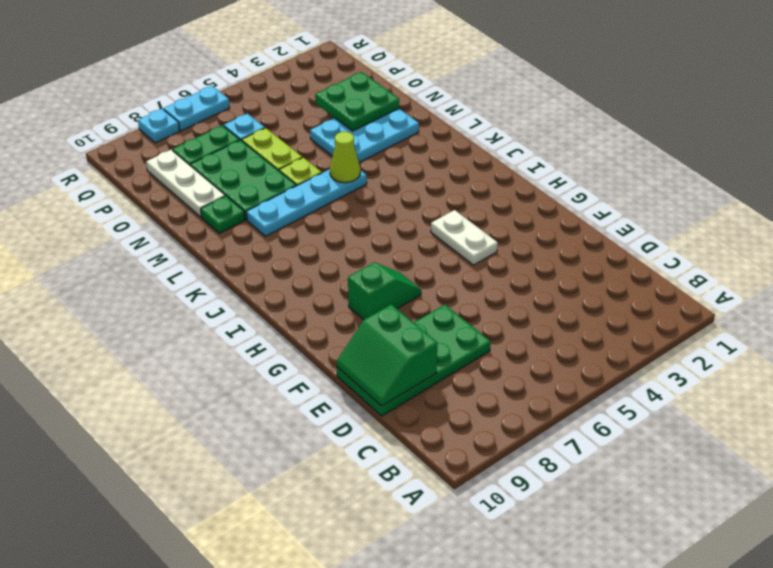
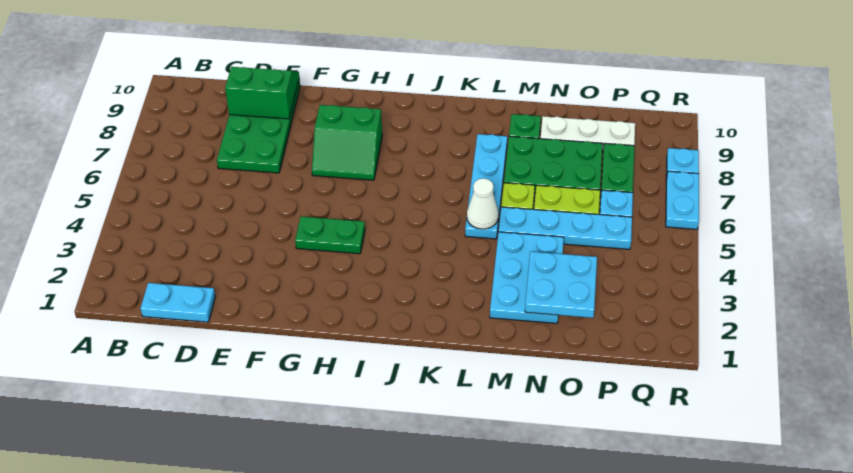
none -> cyan plate C1:D1 level 1
white plate G4:H4 level 1 -> green plate G4:H4 level 1
green slope G7:G8 level 1 top 8 -> green slope G7:H8 level 1 top 8
lime cone L5 level 2 -> white cone L5 level 2
none -> cyan plate M5:P5 level 1
green plate N2:O3 level 2 -> cyan plate N2:O3 level 2

